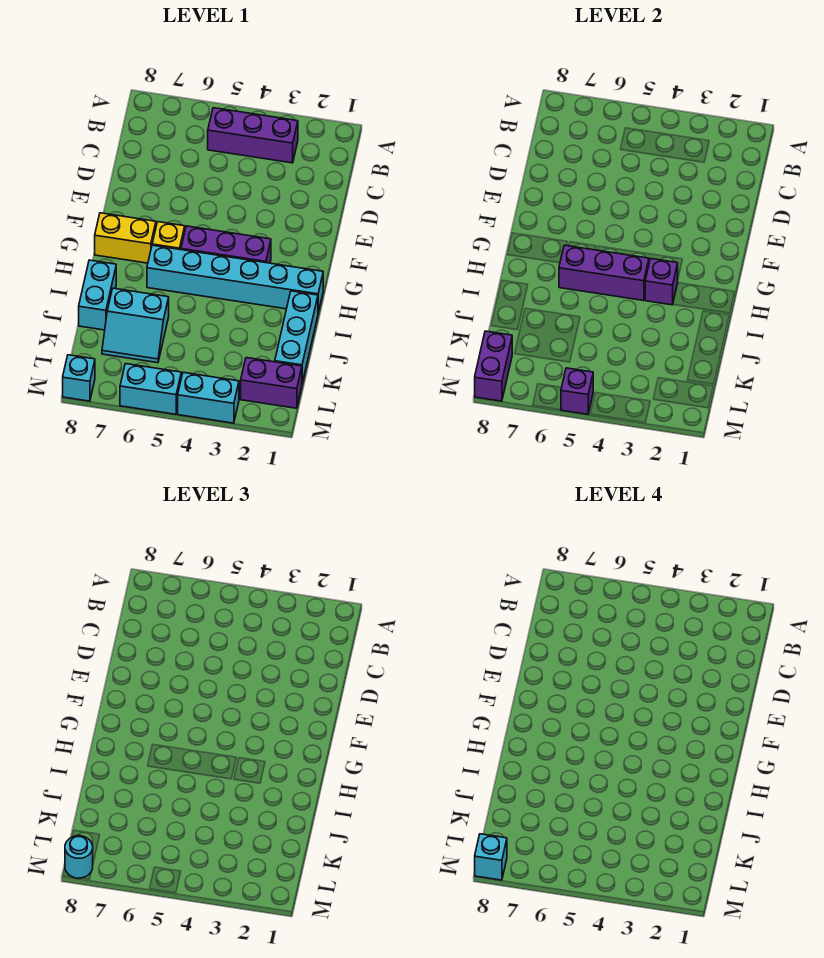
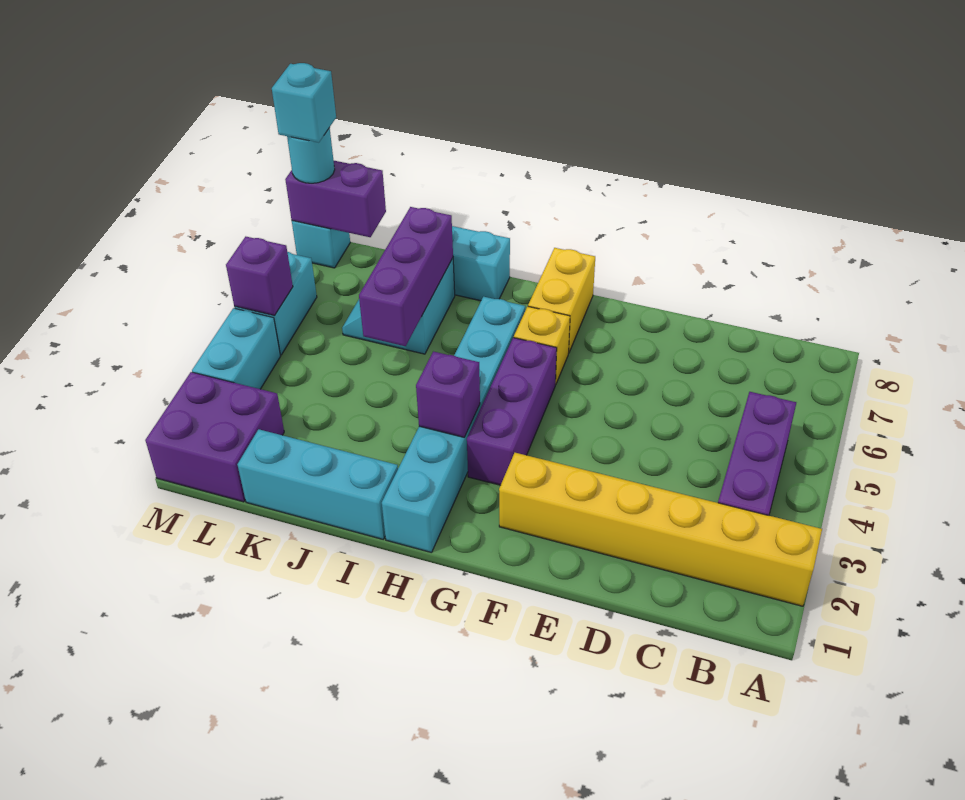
none -> yellow brick A2:F2 level 1
purple brick H4:H6 level 2 -> purple brick J5:J7 level 2
purple brick L1:L2 level 1 -> purple brick L1:M2 level 1

